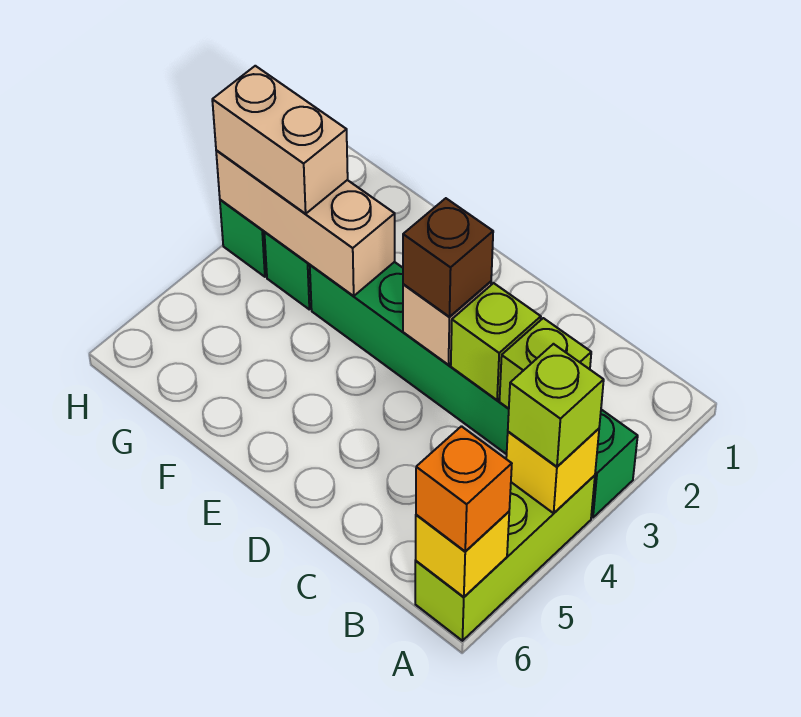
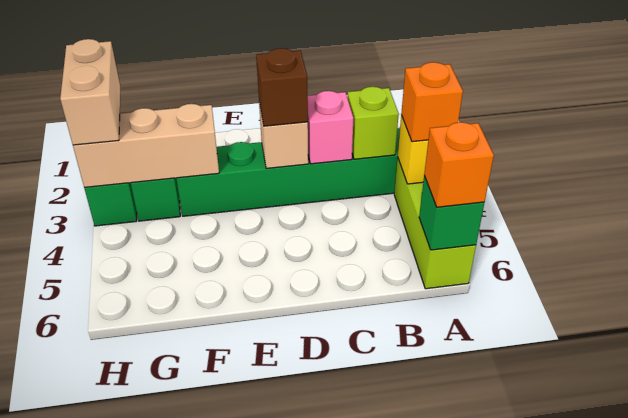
lime brick A4 level 3 -> orange brick A4 level 3
yellow brick A6 level 2 -> green brick A6 level 2
lime brick C3 level 2 -> pink brick C3 level 2
tan brick G3:H3 level 3 -> tan brick H2:H3 level 3

